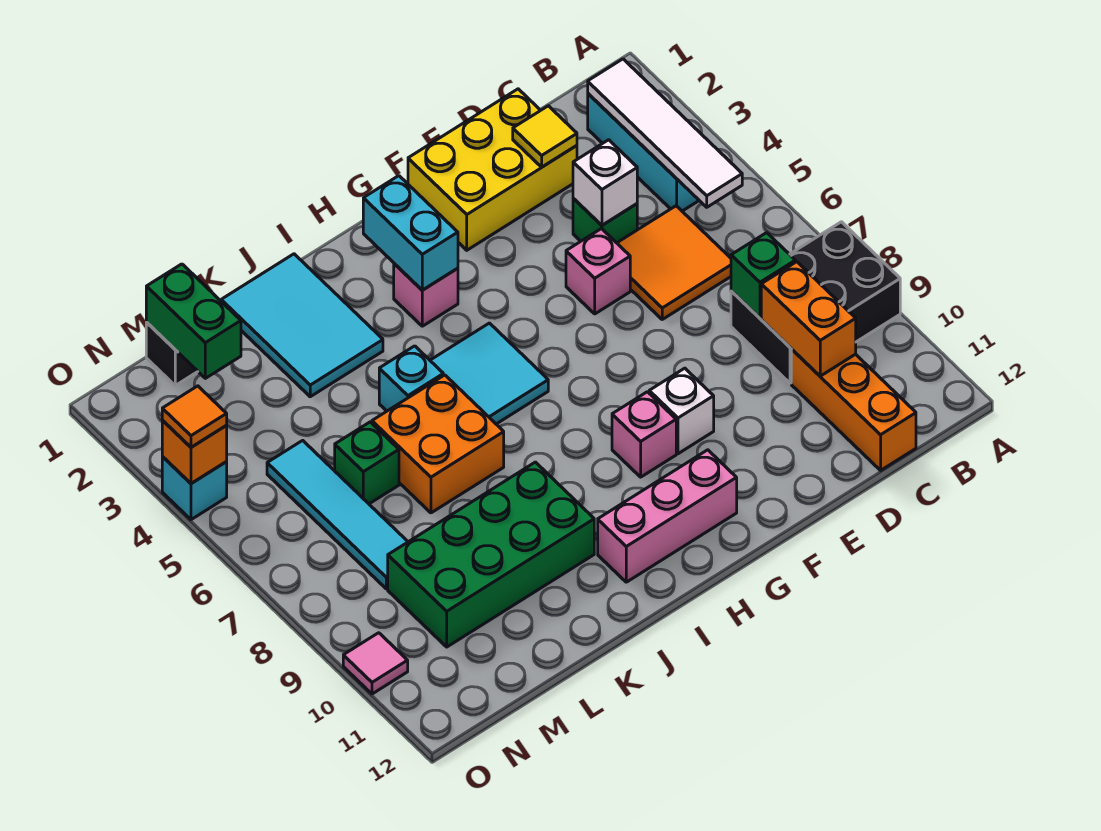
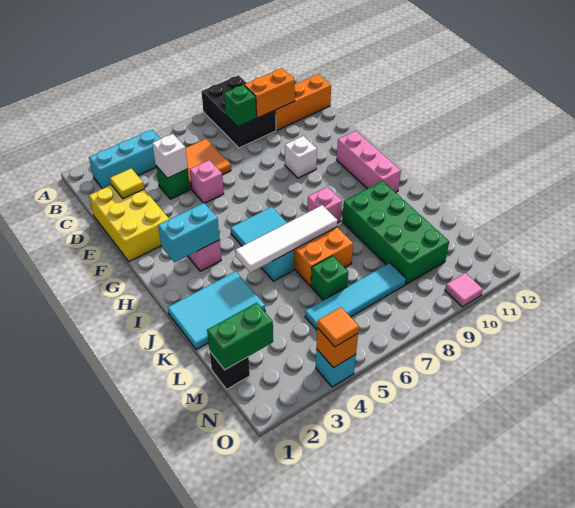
white tile B2:B5 level 2 -> white tile J4:J7 level 2
pink brick G9 level 1 -> pink brick I8 level 1

